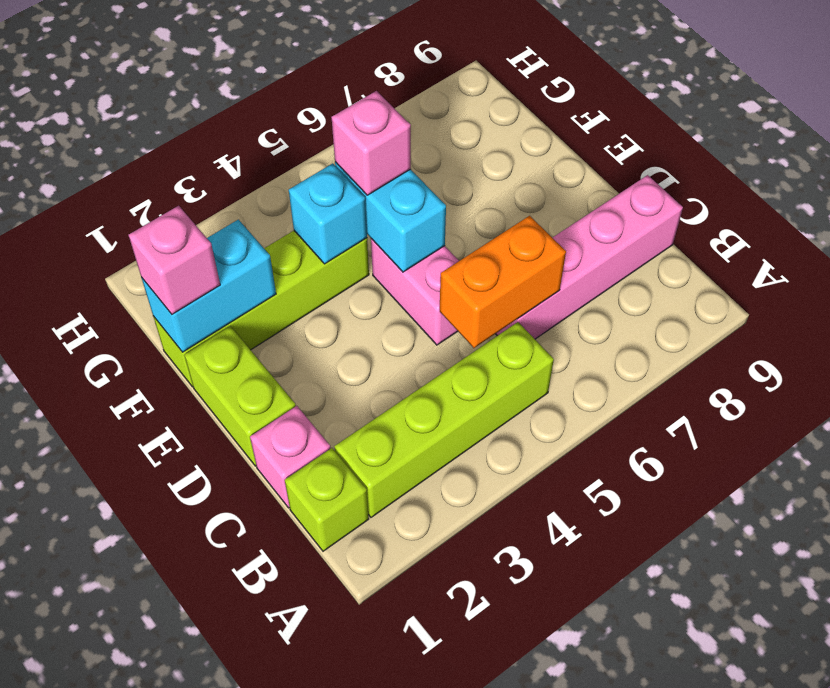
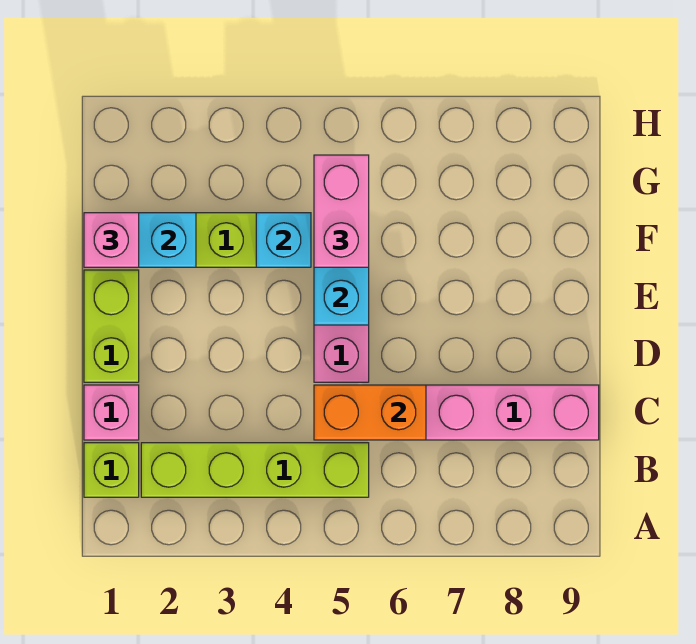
pink brick F5 level 3 -> pink brick F5:G5 level 3

